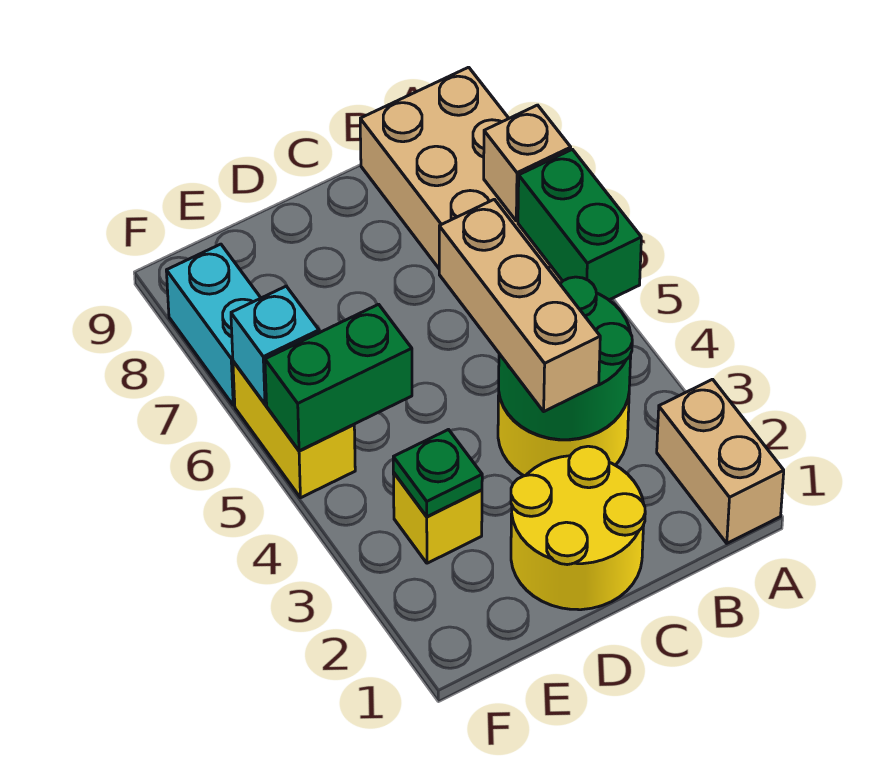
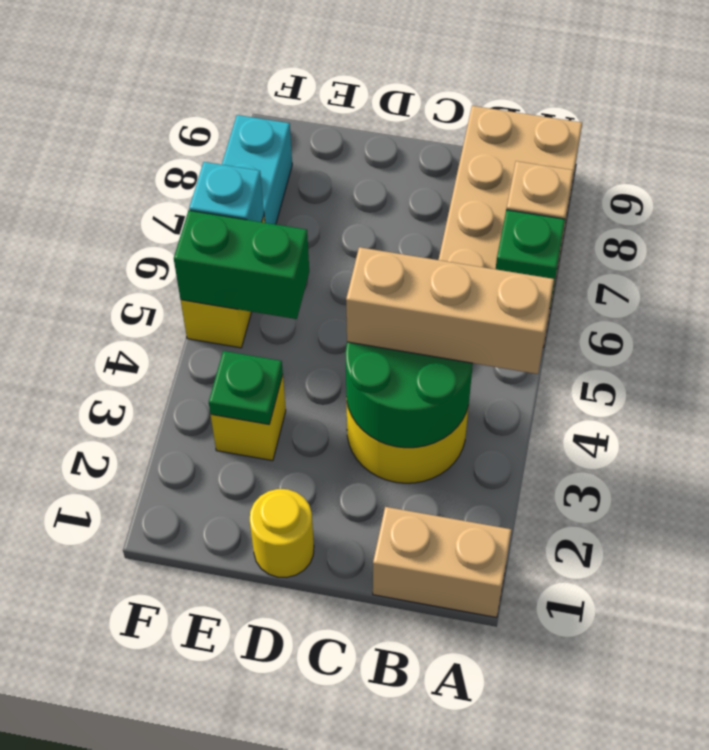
tan brick A1:A2 level 1 -> tan brick A1:B1 level 1
green brick A5:A6 level 2 -> green brick A6 level 2
yellow round brick C1:D2 level 1 -> yellow round brick D1 level 1
tan brick C3:C5 level 3 -> tan brick A4:C4 level 3

